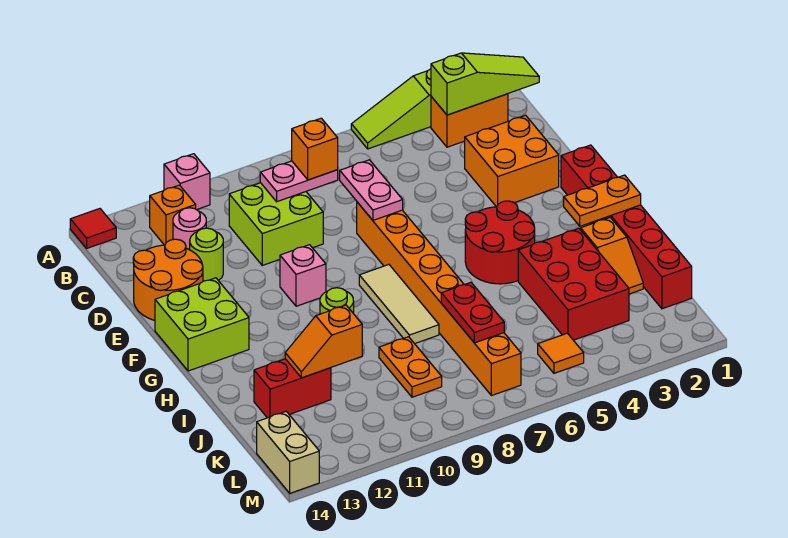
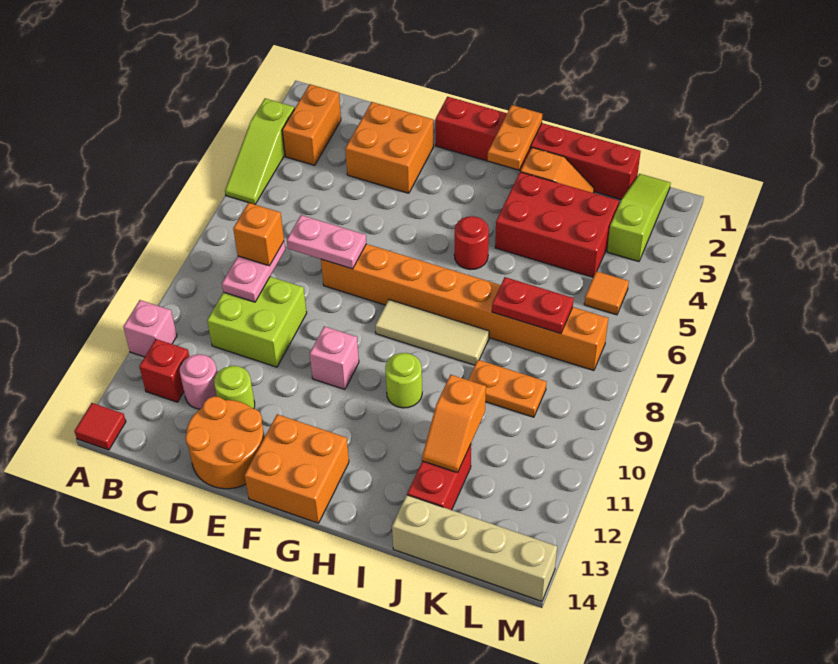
lime slope B1:B3 level 2 top 3 -> lime slope L1:L3 level 1 top 3
orange brick B12 level 1 -> red brick B12 level 1
lime brick F13:G14 level 1 -> orange brick F13:G14 level 1
red round brick G4:H5 level 1 -> red round brick H5 level 1
tan brick L14:M14 level 1 -> tan brick J14:M14 level 1

